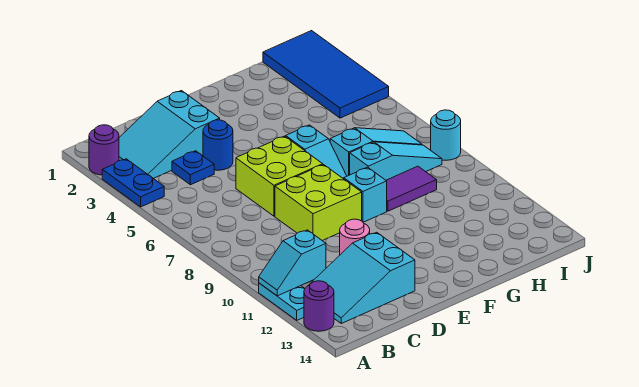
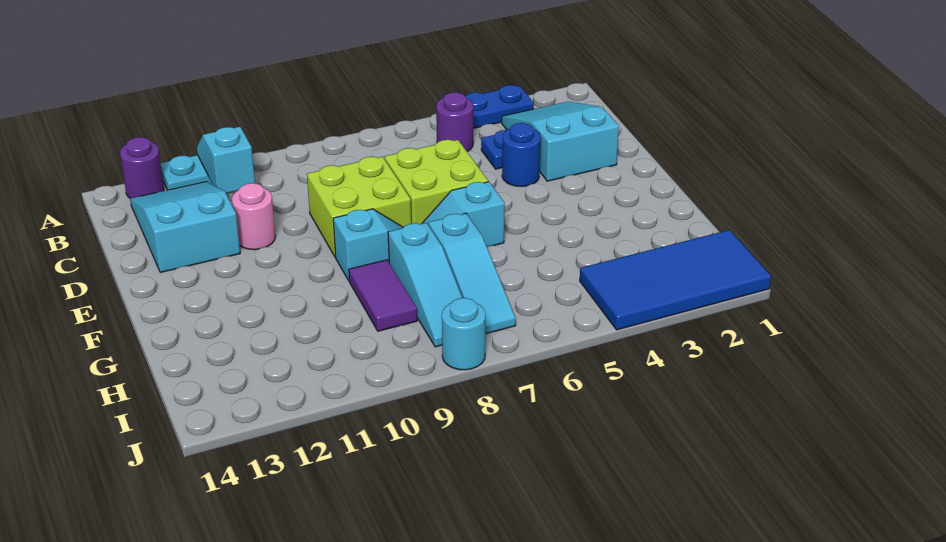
purple round brick A2 level 1 -> purple round brick B5 level 1

